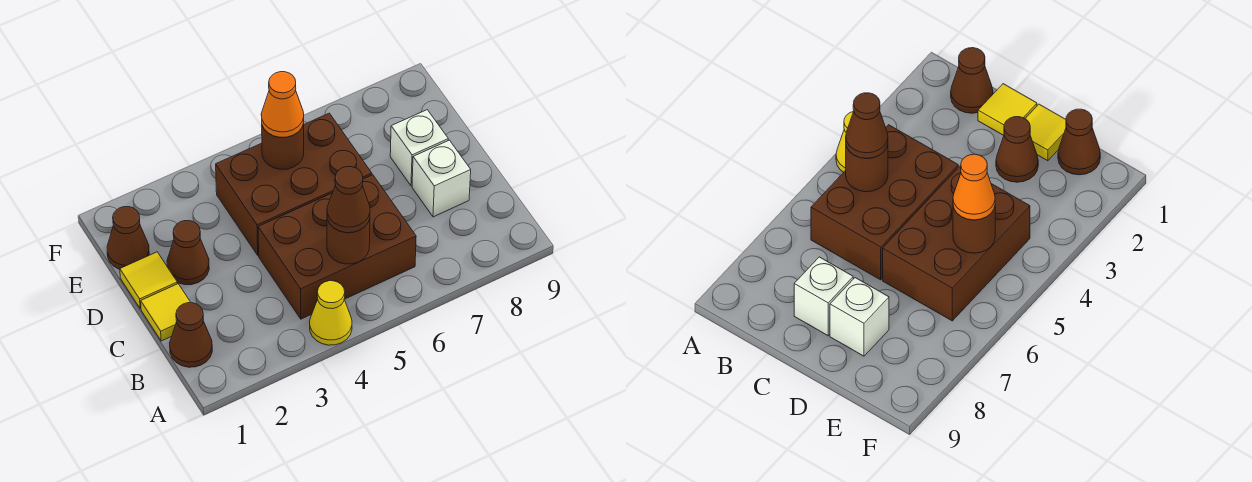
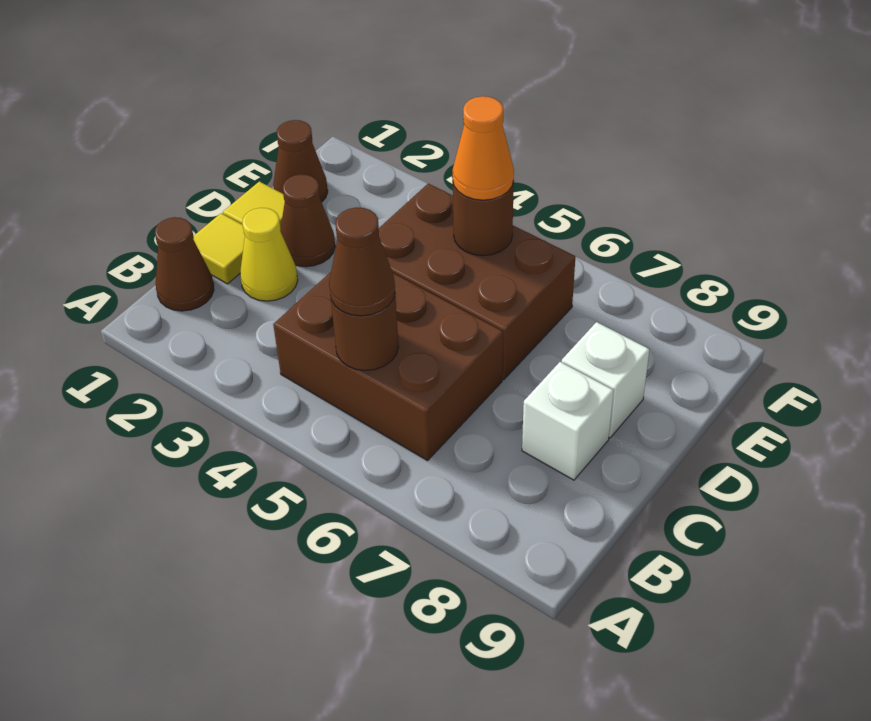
yellow cone A4 level 1 -> yellow cone C2 level 1

